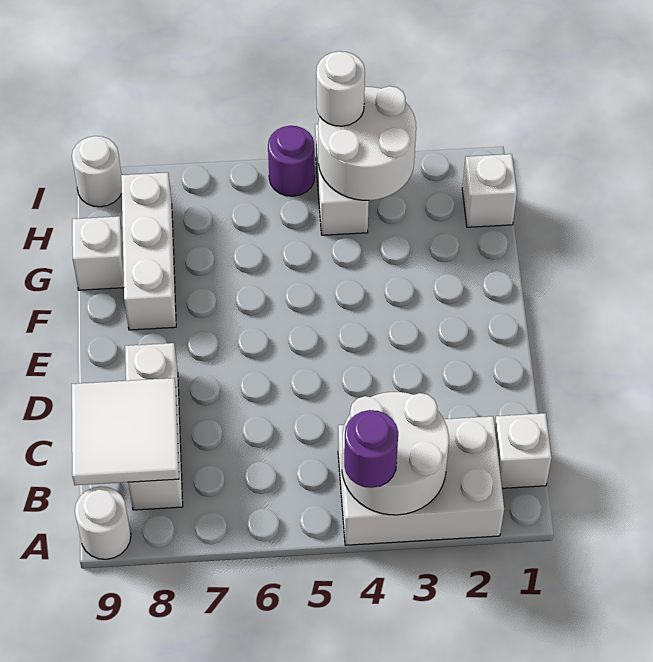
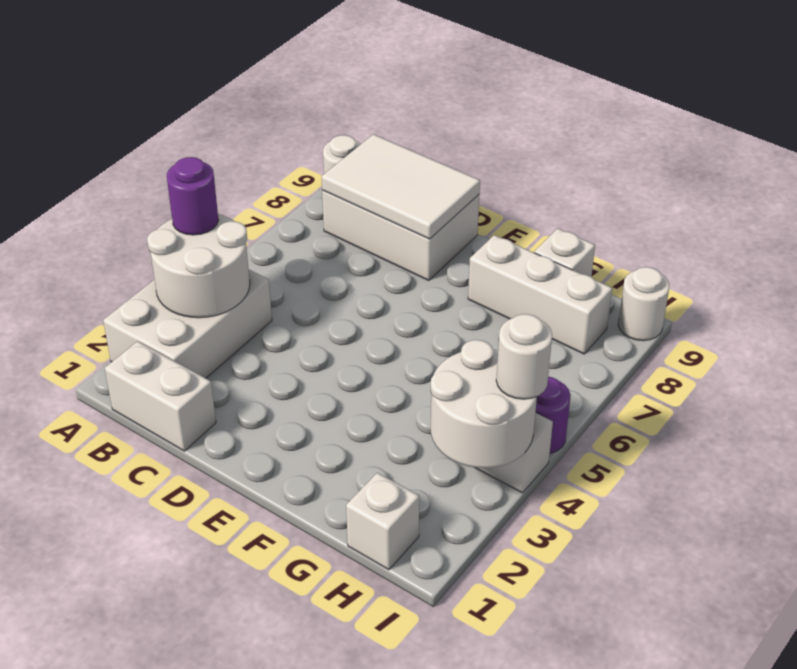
white brick B1 level 1 -> white brick B1:C1 level 1
white brick B8:D8 level 1 -> white brick B8:D9 level 1
white tile B8:C9 level 2 -> white tile B8:D9 level 2

